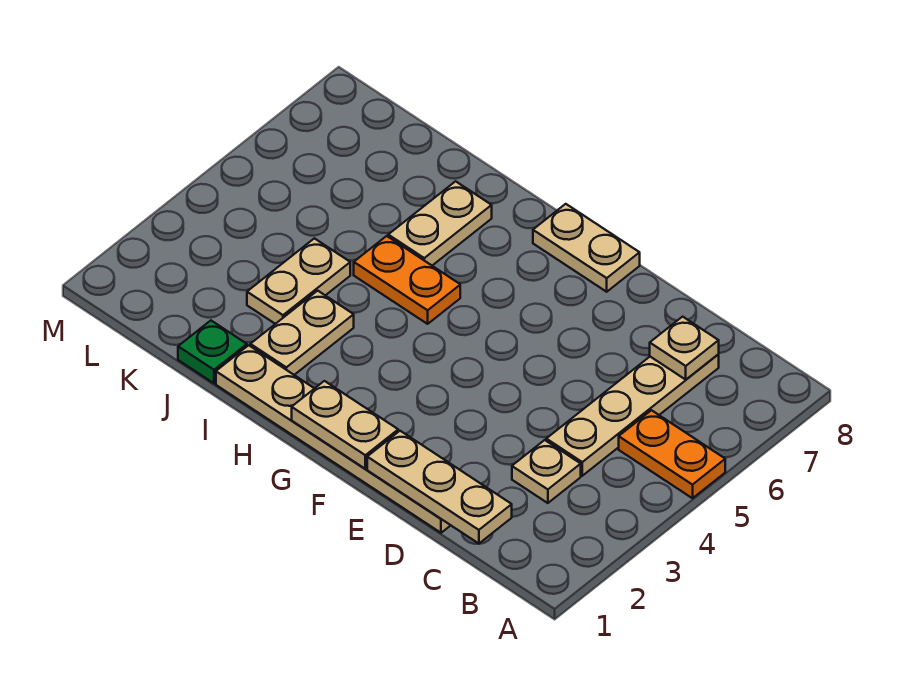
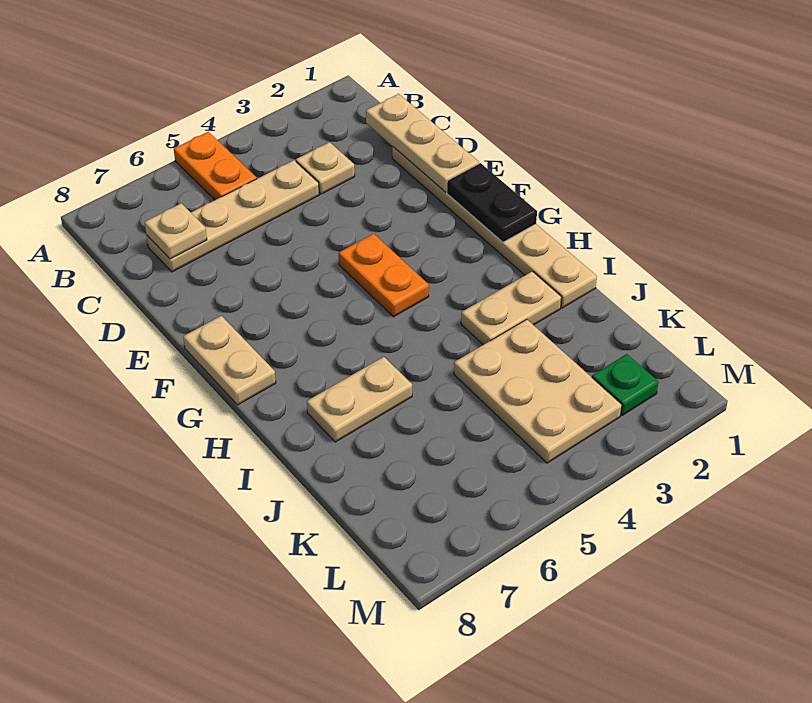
tan plate F1:G1 level 2 -> black plate F1:G1 level 2
orange plate H5:I5 level 1 -> orange plate F4:G4 level 1
green plate J1 level 1 -> green plate L2 level 1
tan plate J3:J4 level 1 -> tan plate J3:L4 level 1

